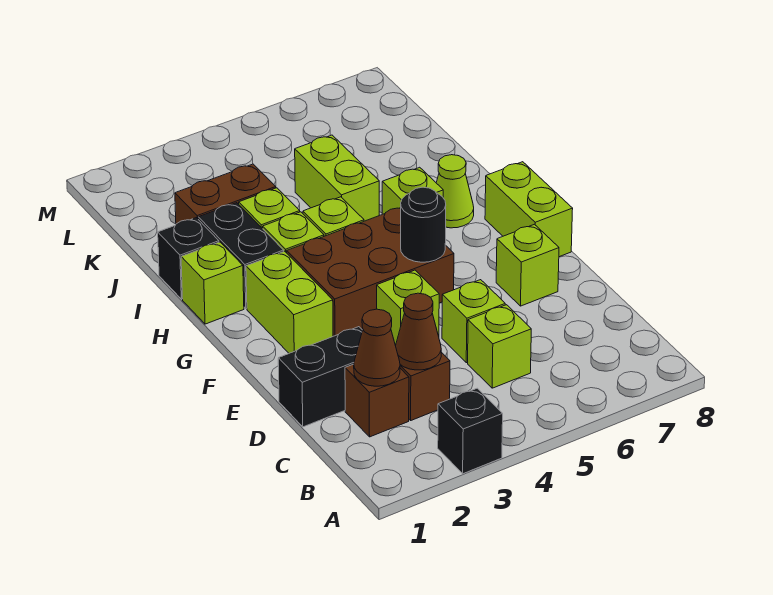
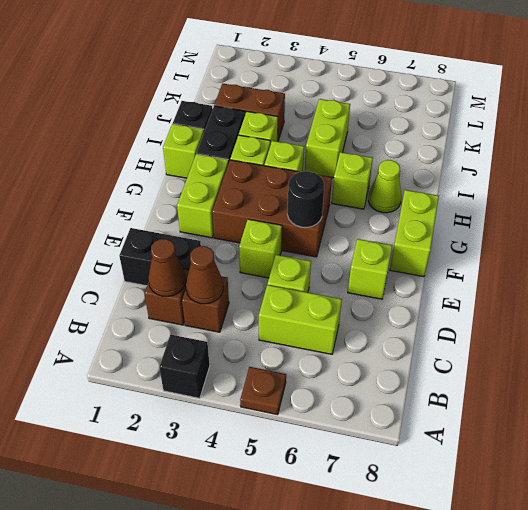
none -> brown plate A5 level 1
lime brick C5 level 1 -> lime brick C5:C6 level 1

